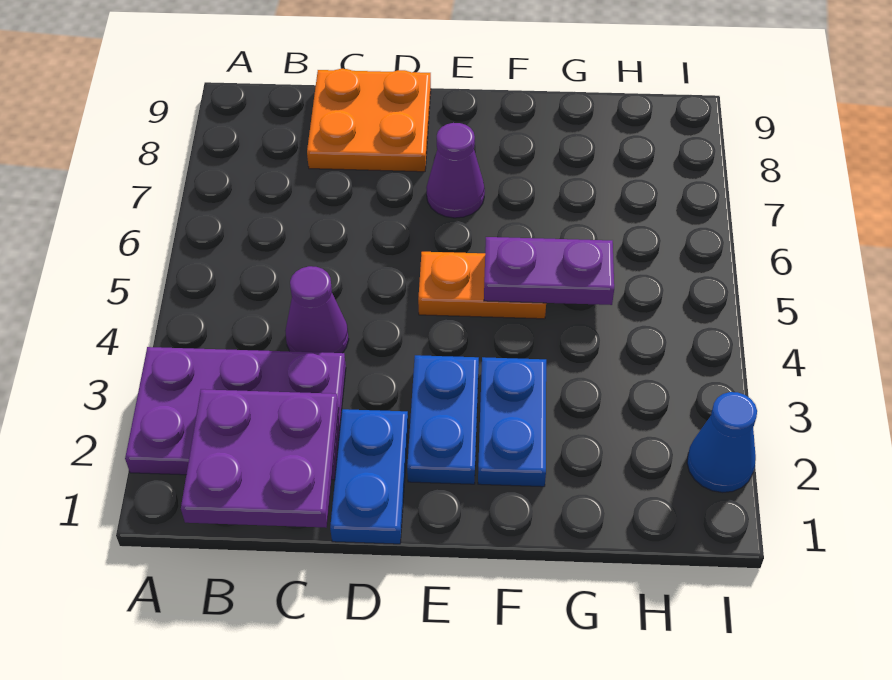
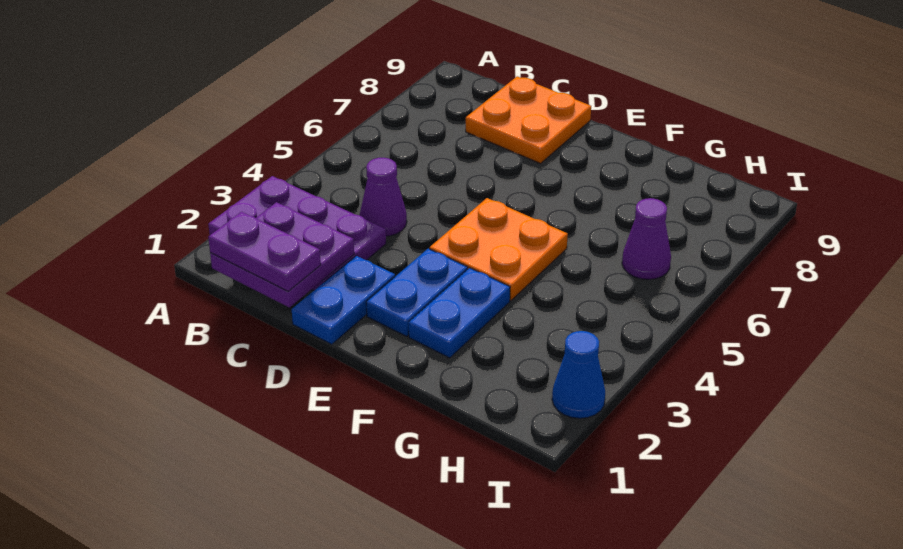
orange plate E5:F5 level 1 -> orange plate E4:F5 level 1
purple cone E7 level 1 -> purple cone H6 level 1
purple plate F5:G5 level 2 -> purple plate B1:C1 level 3

